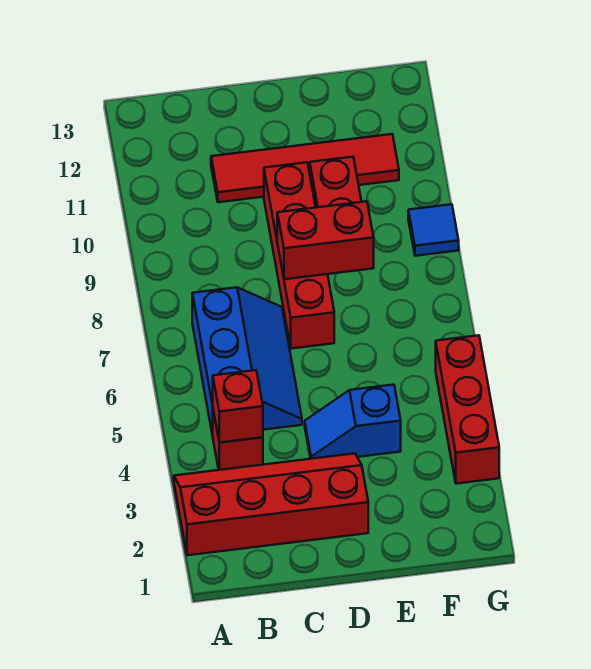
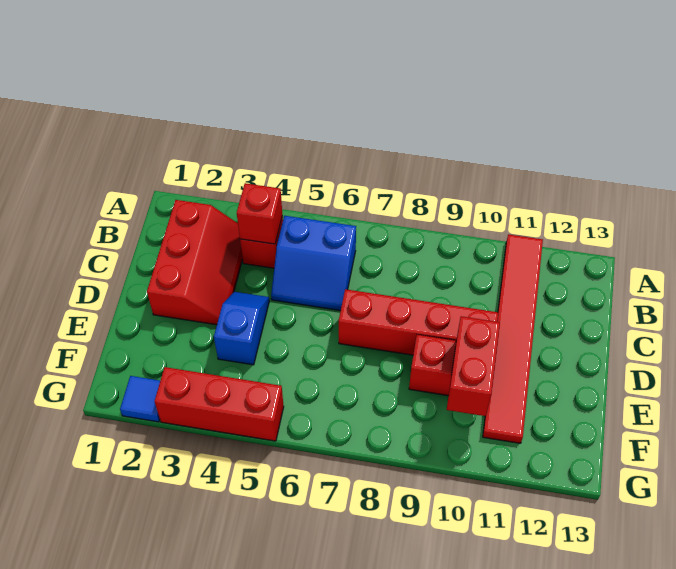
red slope A2:D3 level 1 top 2 -> red slope B2:D3 level 1 top 2
blue slope B5:C7 level 1 top B -> blue slope B5:C6 level 1 top B
red tile C11:F11 level 1 -> red tile A11:F11 level 1
red brick D8:E8 level 2 -> red brick E10:F10 level 2
blue tile G9 level 1 -> blue tile G2 level 1

